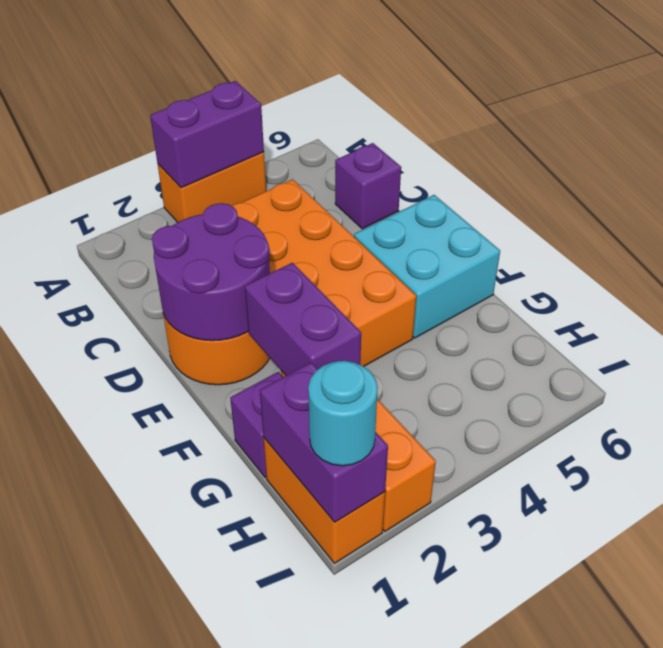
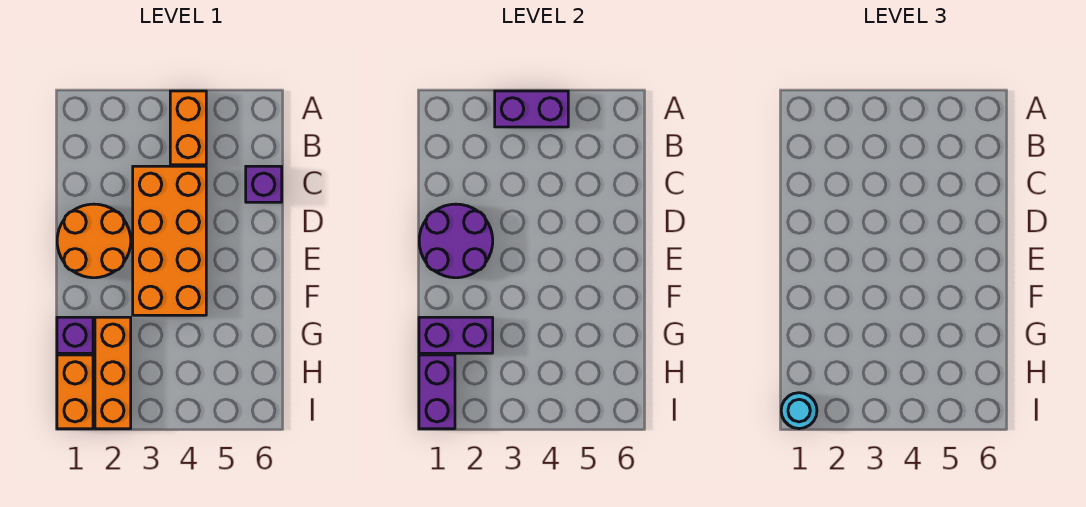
orange brick A3:A4 level 1 -> orange brick A4:B4 level 1
cyan brick E5:F6 level 1 -> none
purple brick F2:G2 level 2 -> purple brick G1:G2 level 2

